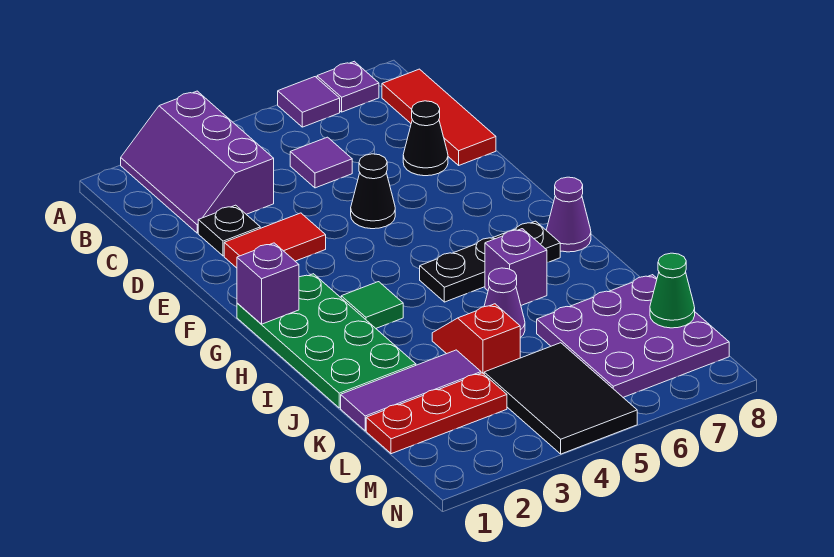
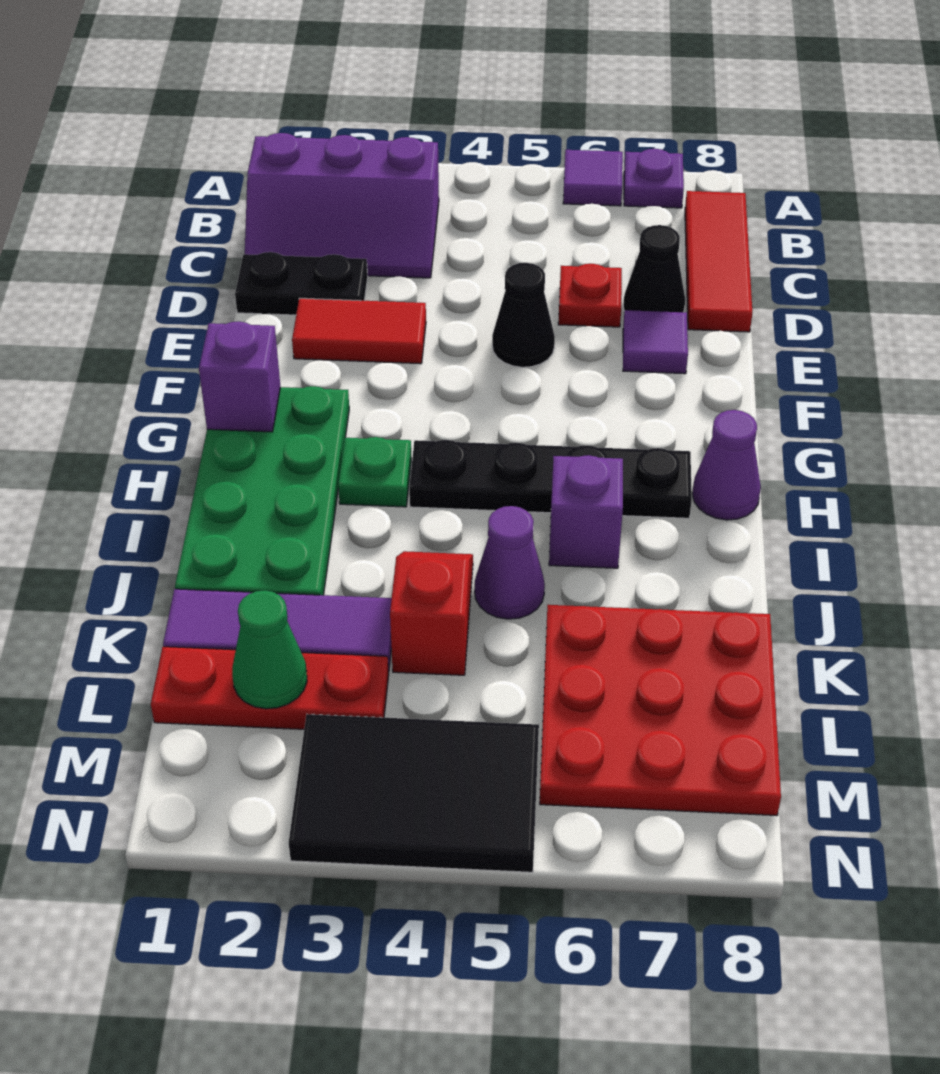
purple slope A2:C3 level 1 top 3 -> purple slope B1:C3 level 1 top B
purple tile C5 level 1 -> purple tile E7 level 1
black plate D2 level 1 -> black plate D1:D2 level 1
none -> red plate D6 level 1
green tile H3 level 1 -> green plate H3 level 1
black plate H5:H7 level 1 -> black plate H4:H7 level 1
purple plate K6:M8 level 1 -> red plate K6:M8 level 1
black tile L4:N5 level 1 -> black tile M3:N5 level 1
green cone L8 level 2 -> green cone L2 level 2

